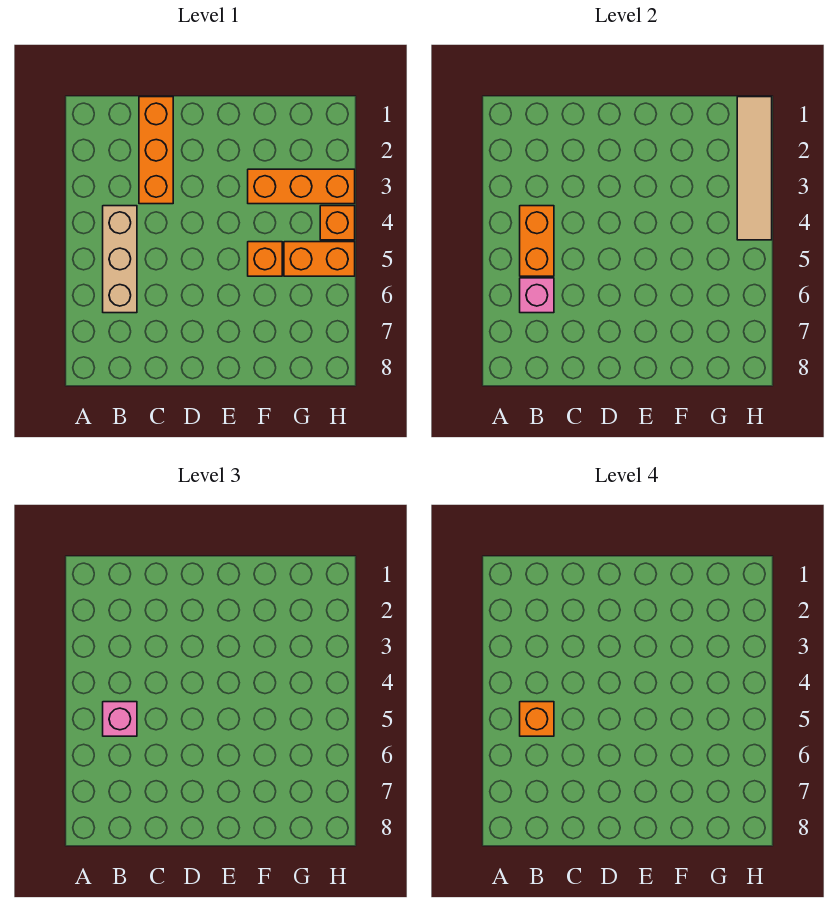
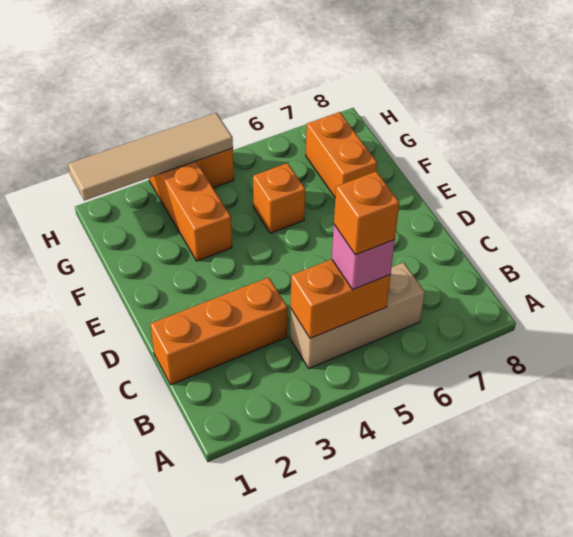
pink brick B6 level 2 -> none
orange brick G5:H5 level 1 -> orange brick F7:G7 level 1

